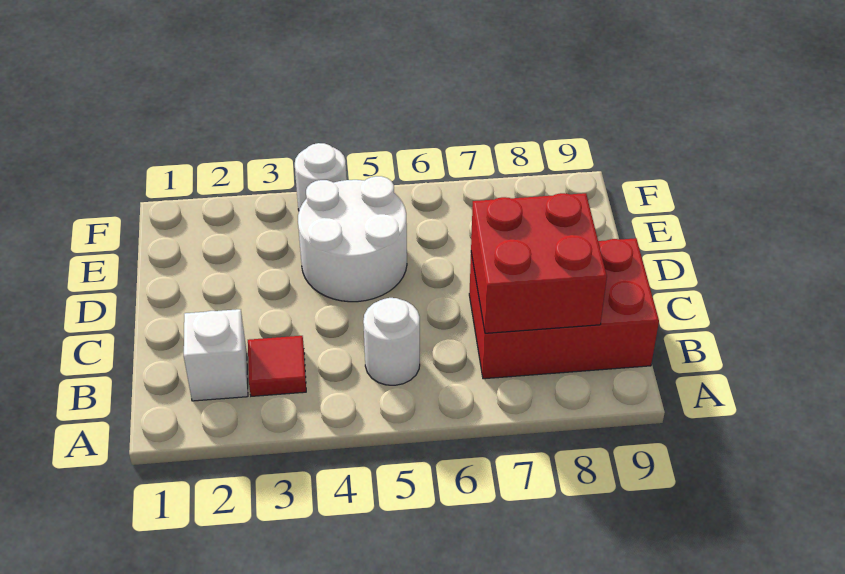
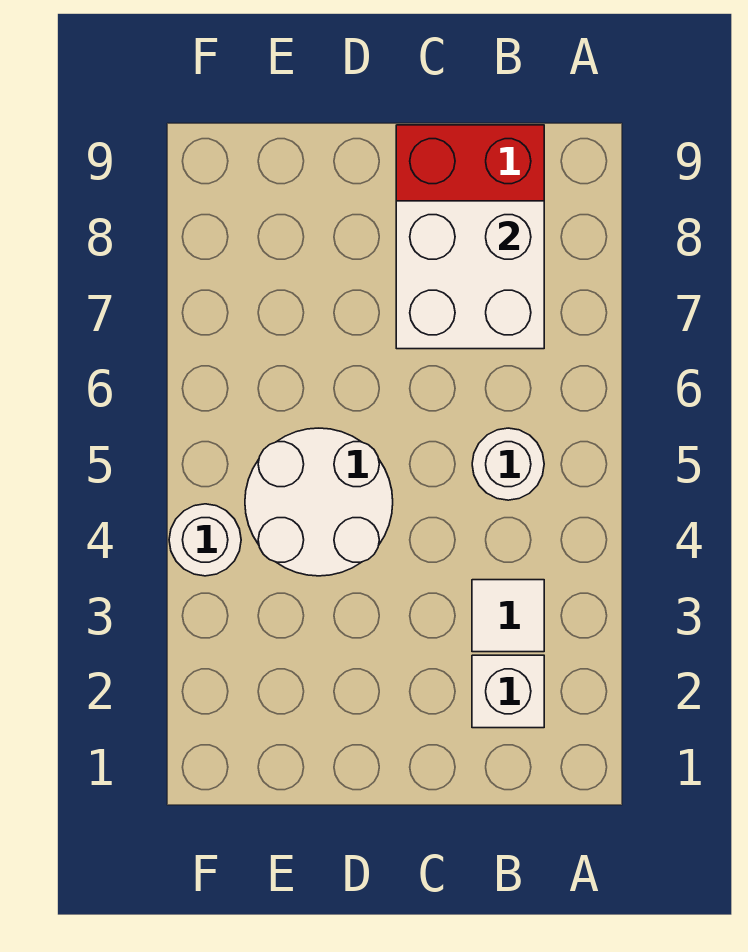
red tile B3 level 1 -> white tile B3 level 1
red brick B7:C8 level 2 -> white brick B7:C8 level 2

